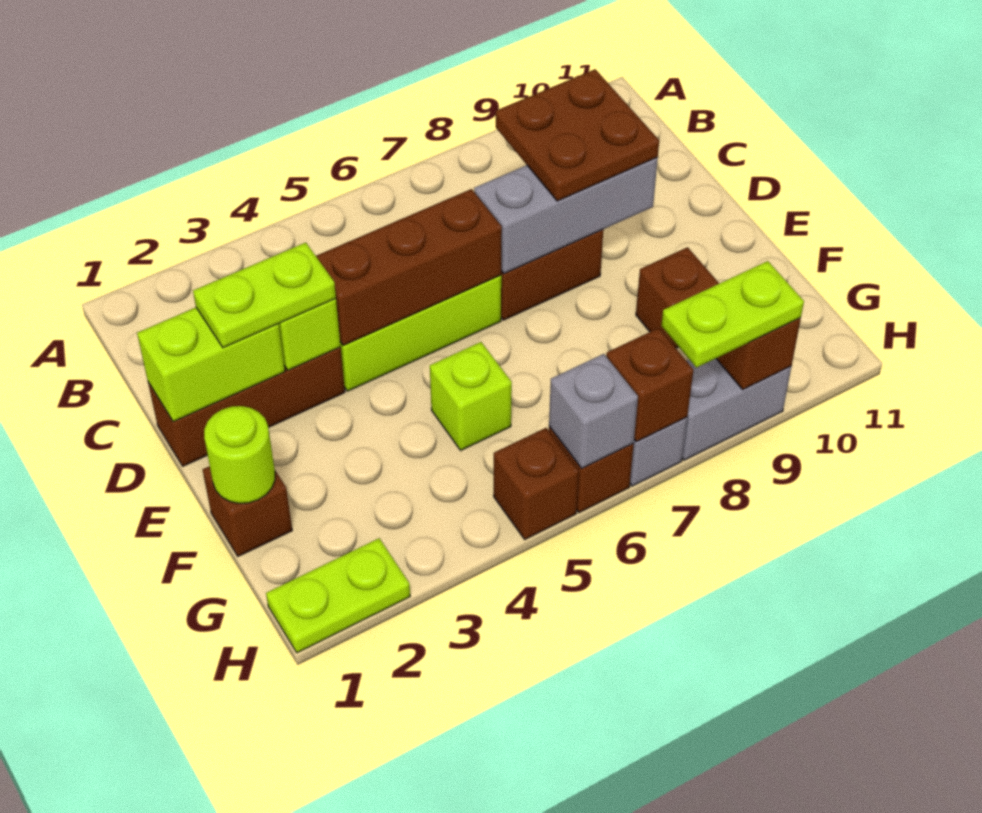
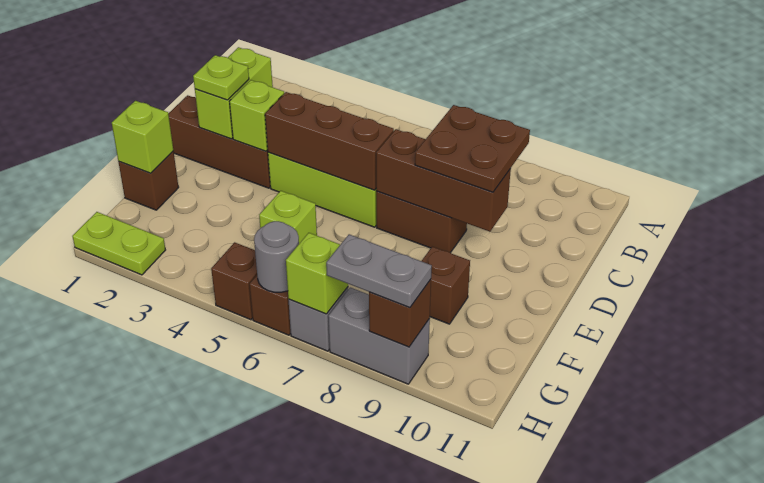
lime brick D1:D2 level 2 -> lime brick C2:D2 level 2
lime plate D2:D3 level 3 -> lime plate D2 level 3
grey brick D7:D9 level 2 -> brown brick D7:D9 level 2
lime round brick F1 level 2 -> lime brick F1 level 2
grey brick H6 level 2 -> grey round brick H6 level 2
brown brick H7 level 2 -> lime brick H7 level 2
lime plate H8:H9 level 3 -> grey plate H8:H9 level 3

